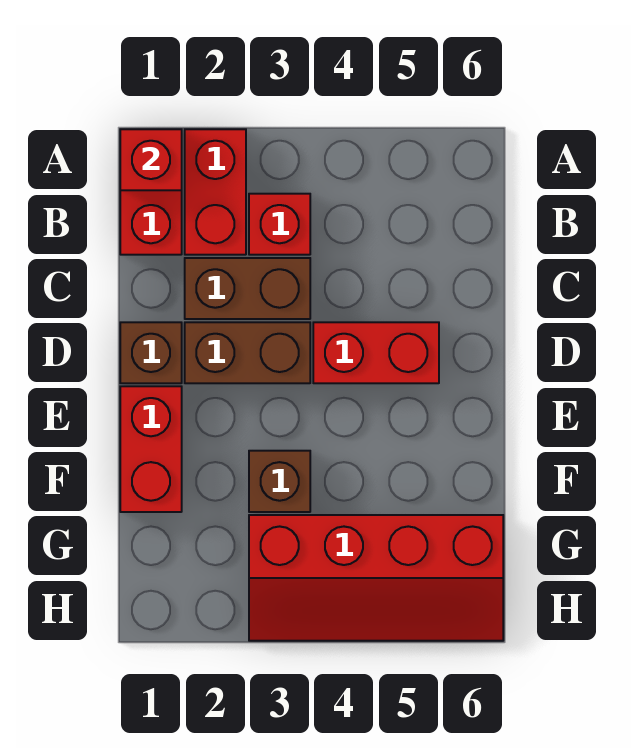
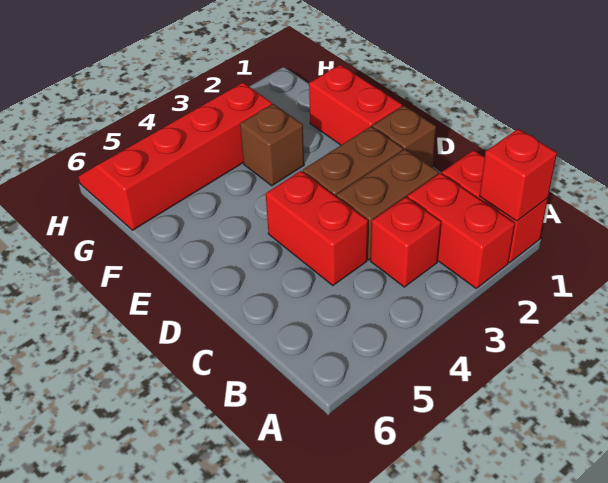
red brick D4:D5 level 1 -> red brick C4:D4 level 1

